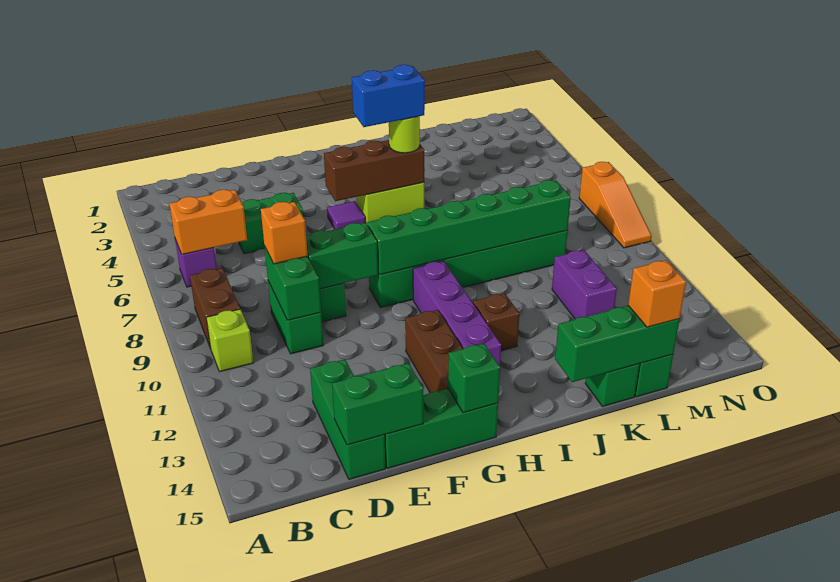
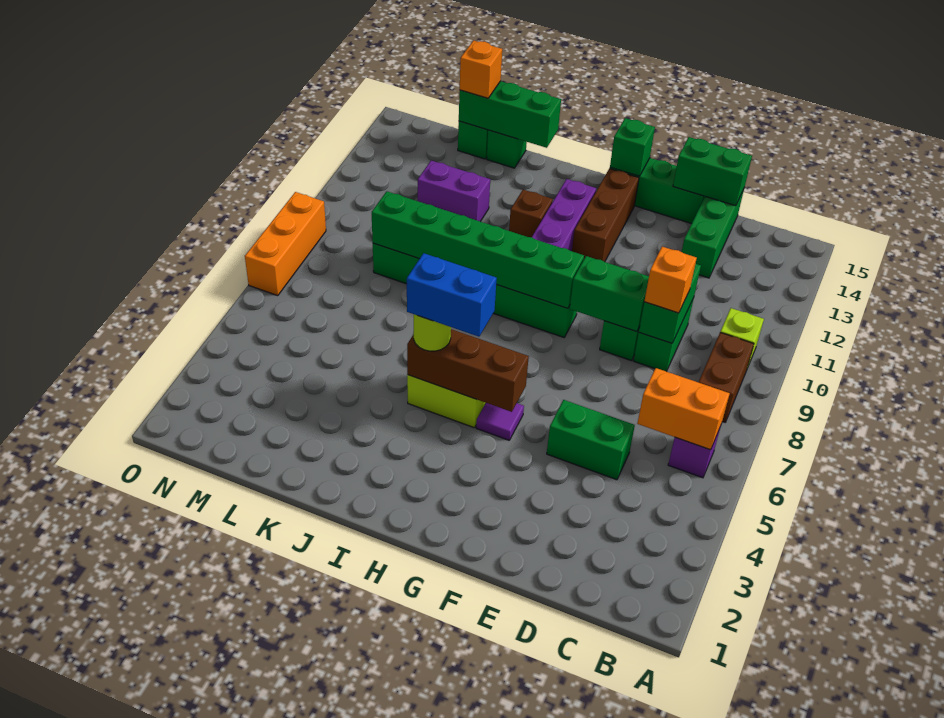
purple brick L11:L12 level 1 -> purple brick K12:L12 level 1
orange slope O7:O9 level 1 top 7 -> orange brick O7:O9 level 1

